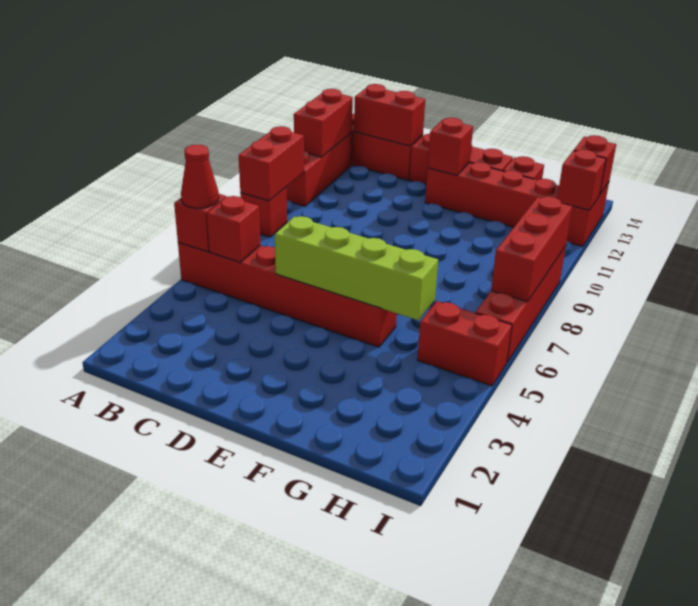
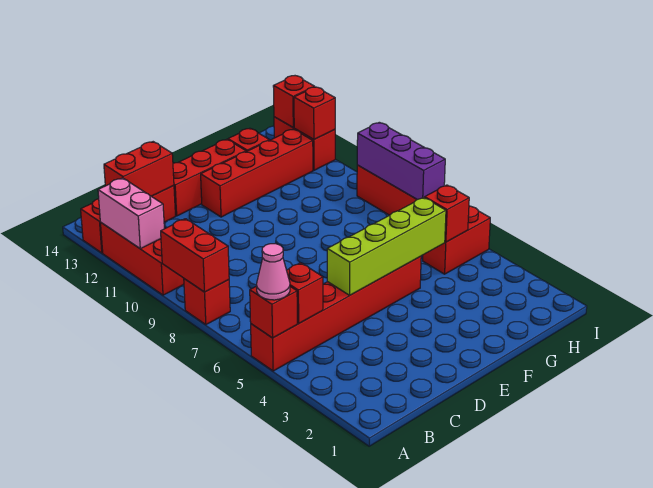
red cone A5 level 3 -> pink cone A5 level 3
red brick A11:A12 level 2 -> pink brick A11:A12 level 2
red brick E12 level 2 -> red brick H5 level 2
red brick I7:I9 level 2 -> purple brick I7:I9 level 2

